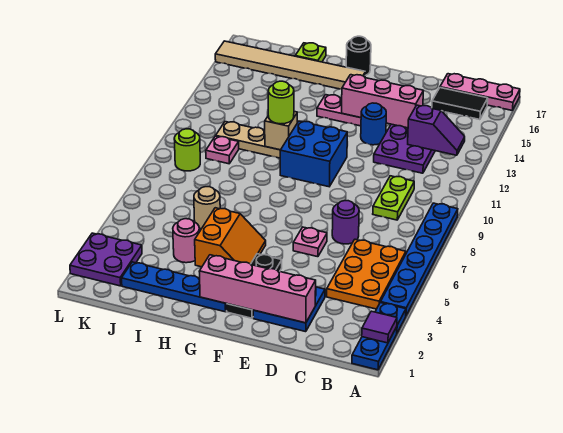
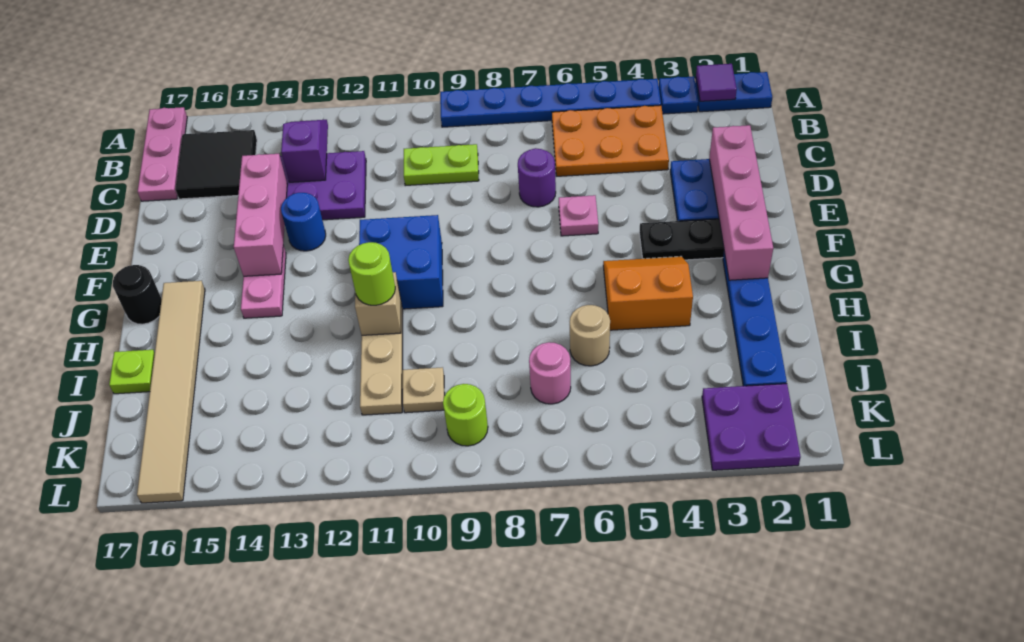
black tile B16:C16 level 1 -> black tile B15:C16 level 1
pink round brick I4 level 1 -> pink round brick J7 level 1
pink plate J10 level 1 -> tan plate J10 level 1

